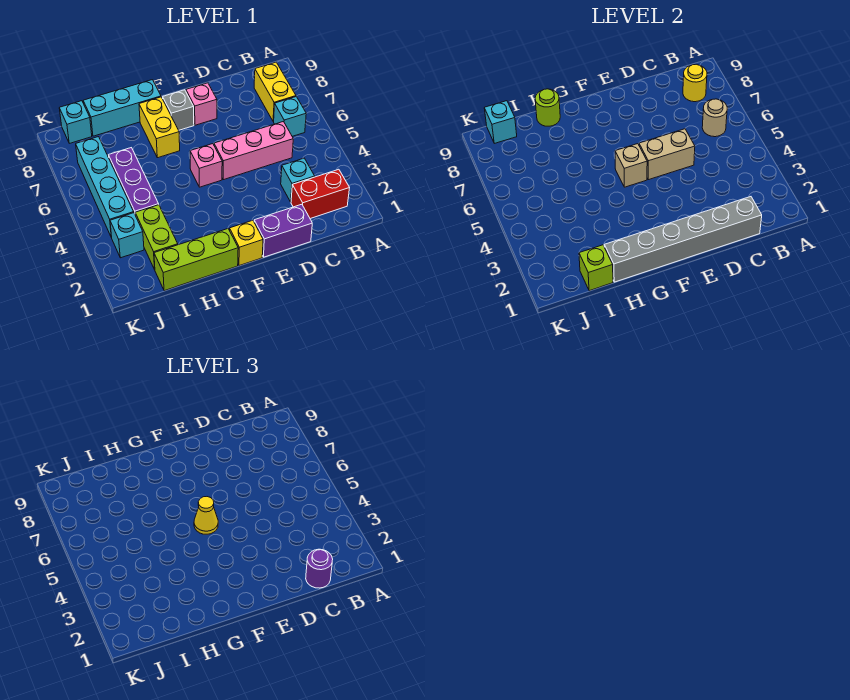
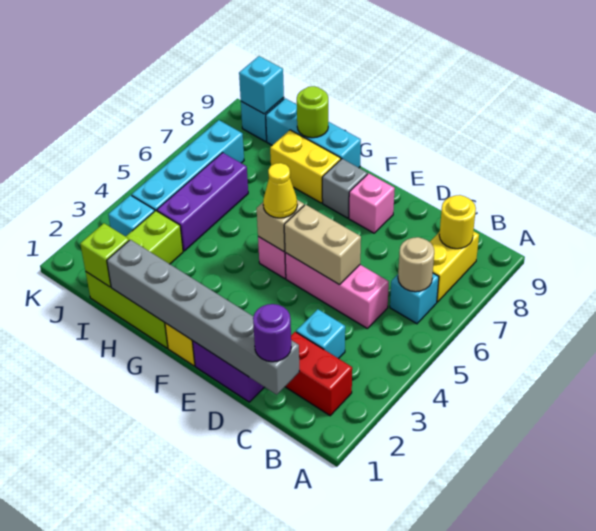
yellow brick G7:G8 level 1 -> yellow brick G8:H8 level 1

